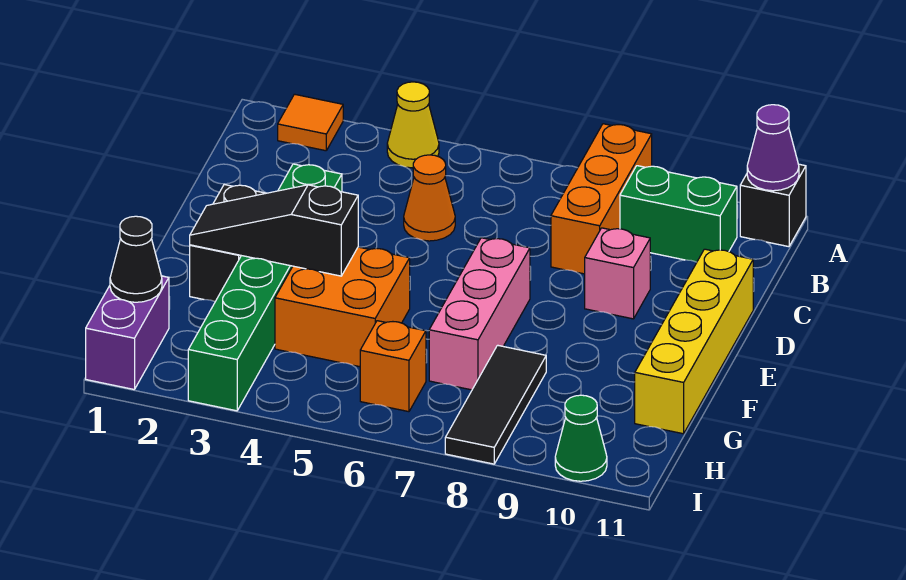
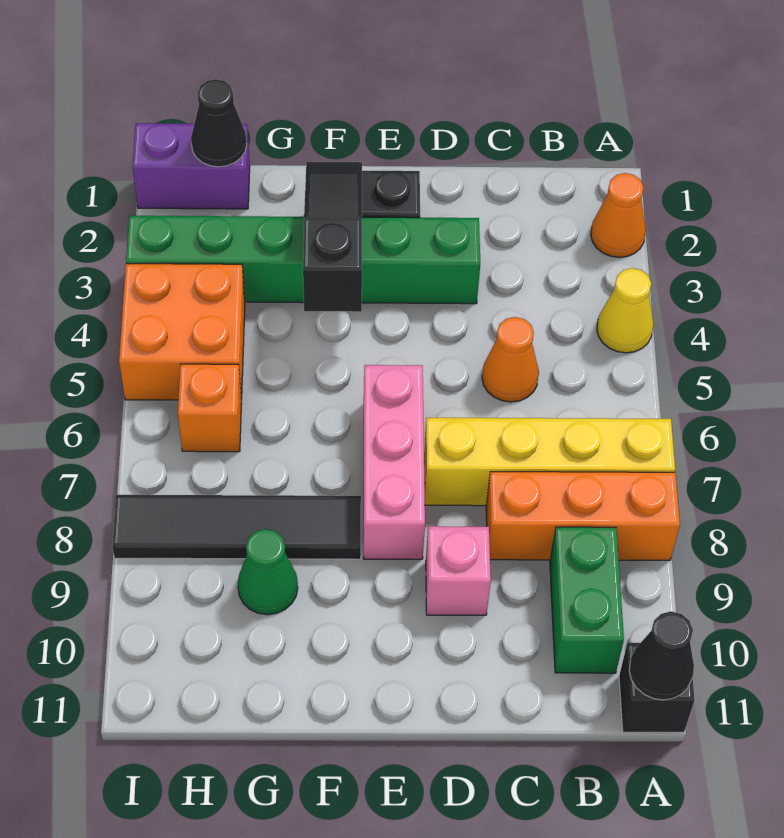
orange tile A2 level 1 -> orange cone A2 level 1
purple cone A11 level 2 -> black cone A11 level 2
yellow brick D11:G11 level 1 -> yellow brick A7:D7 level 1
pink brick E7:G7 level 1 -> pink brick E6:E8 level 1
orange brick F4:G5 level 1 -> orange brick H4:I5 level 1
black tile G8:I8 level 1 -> black tile F8:I8 level 1
green cone I10 level 1 -> green cone G9 level 1

